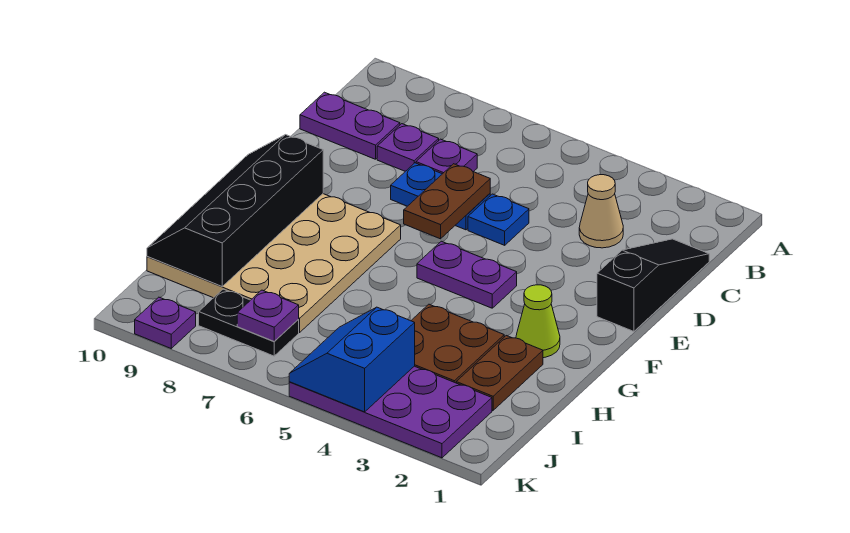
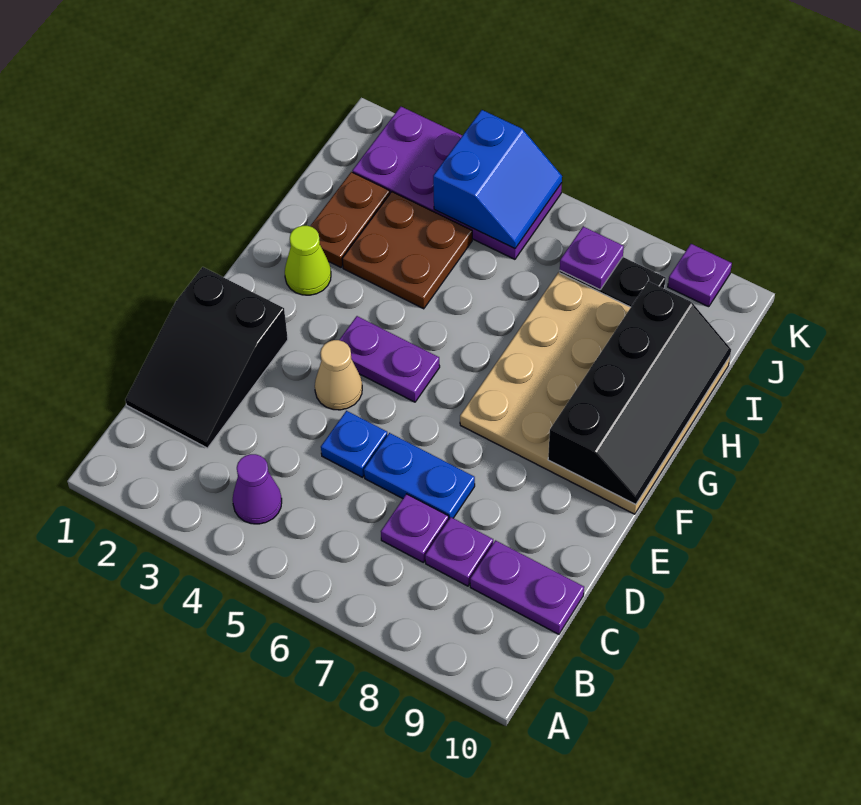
none -> purple cone B4 level 1
black slope C1:E1 level 1 top E -> black slope C1:E2 level 1 top E
tan cone C3 level 1 -> tan cone E4 level 1
brown plate D6:E6 level 2 -> none

